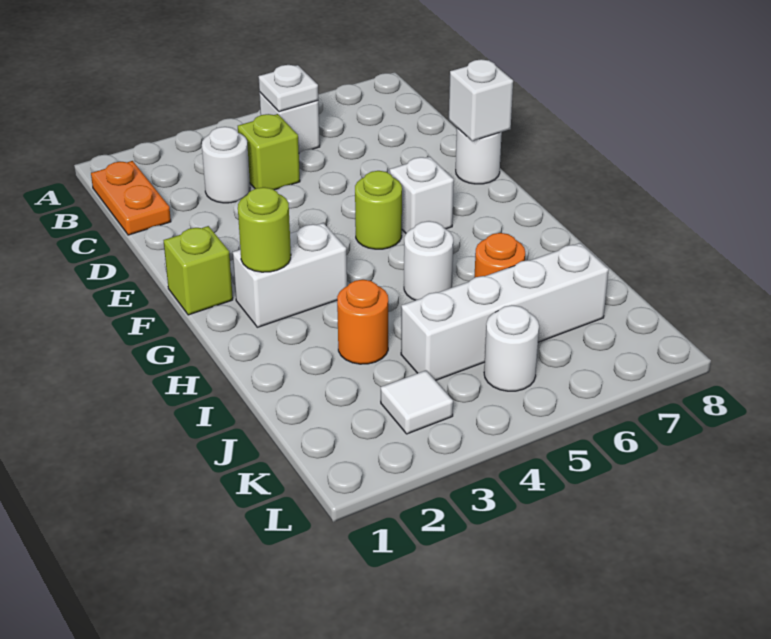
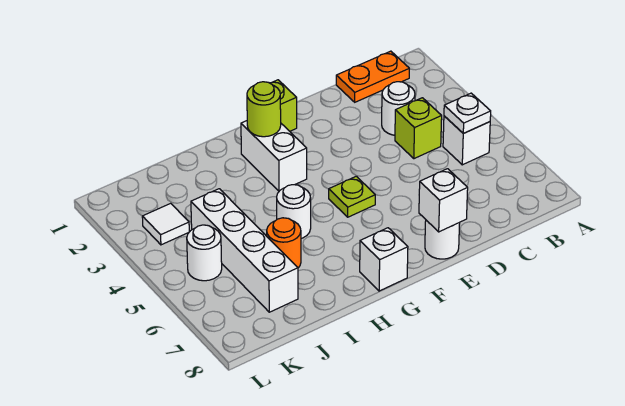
lime round brick F5 level 1 -> lime plate F5 level 1
white brick F6 level 1 -> white brick G8 level 1
orange round brick I3 level 1 -> none

